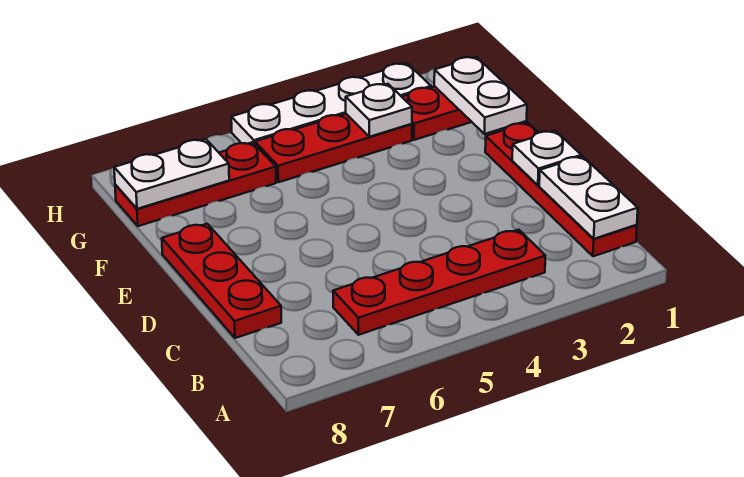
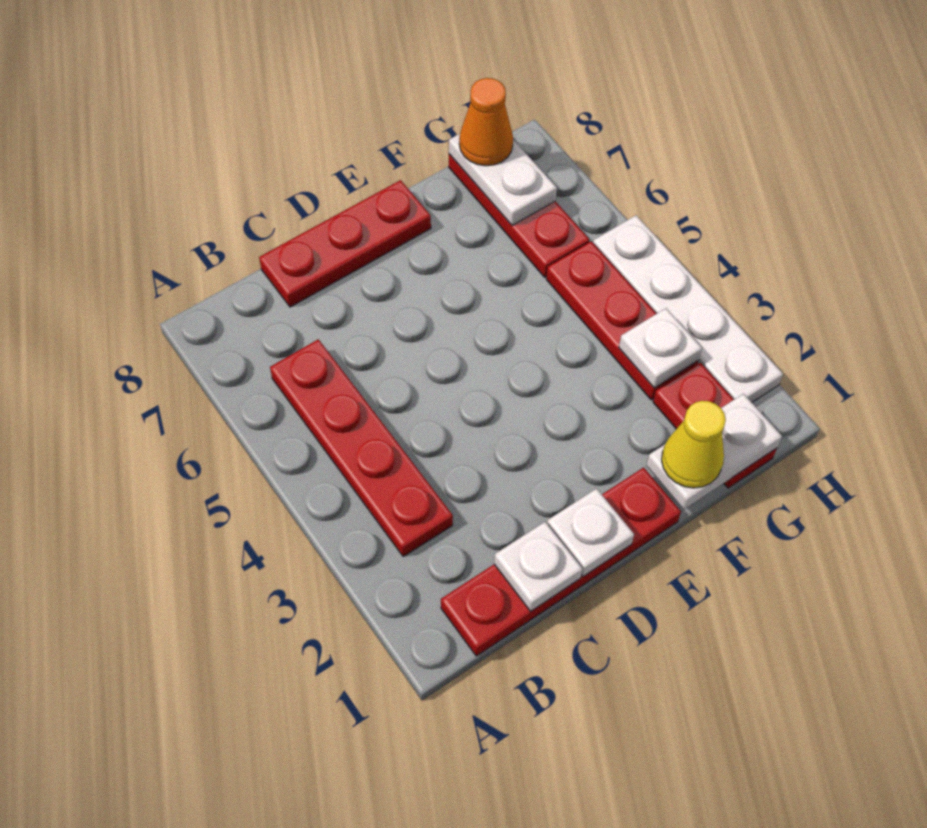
white plate B1:C1 level 2 -> white plate C1 level 2
none -> yellow cone F1 level 3
none -> orange cone G8 level 3

